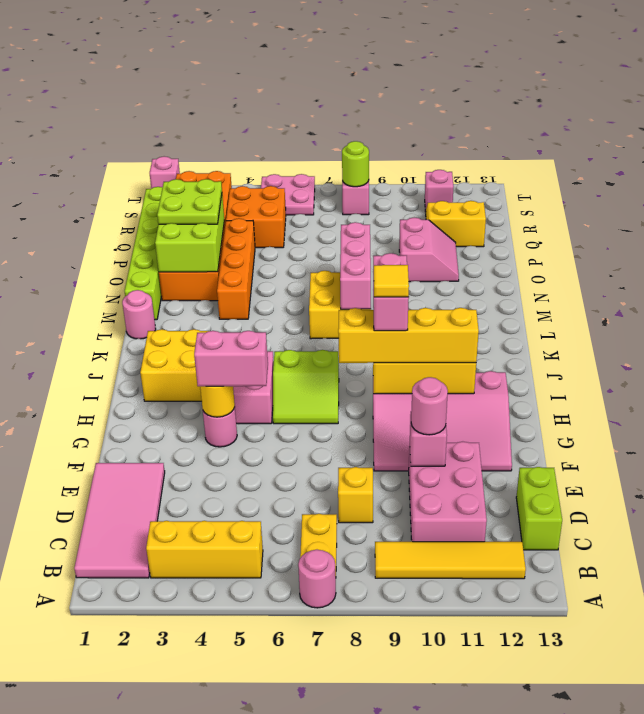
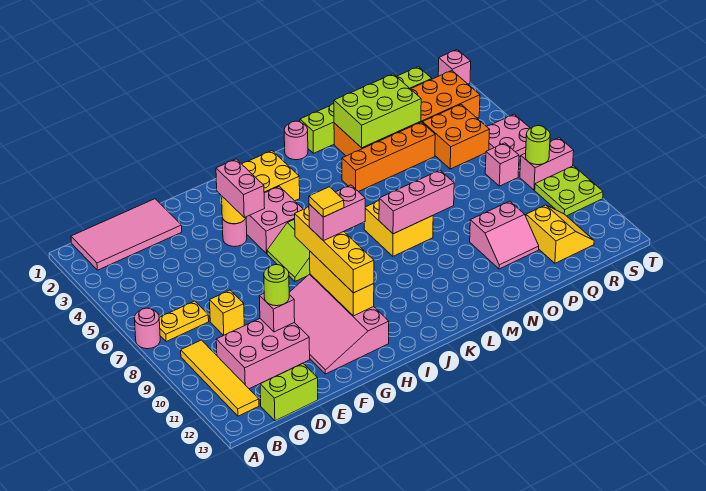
yellow brick B3:B5 level 1 -> none
pink round brick E10 level 3 -> lime round brick E10 level 3
lime plate O2:P3 level 3 -> lime plate S9:T10 level 1
pink brick S11 level 1 -> pink brick R7 level 1

